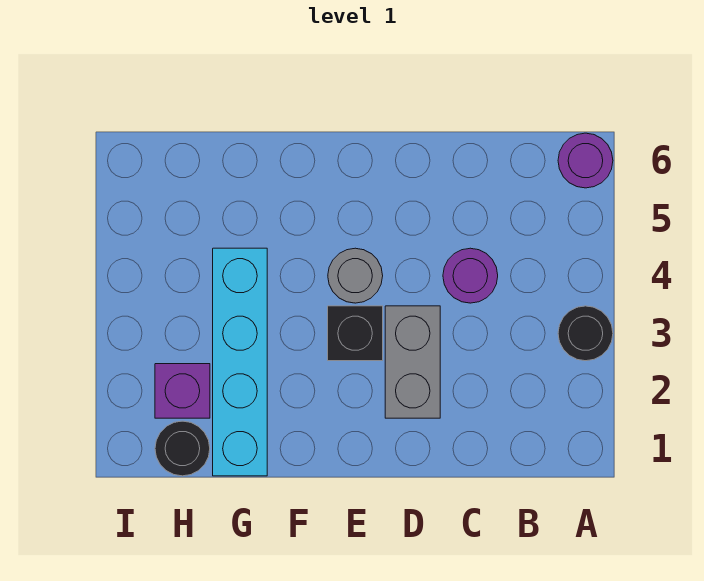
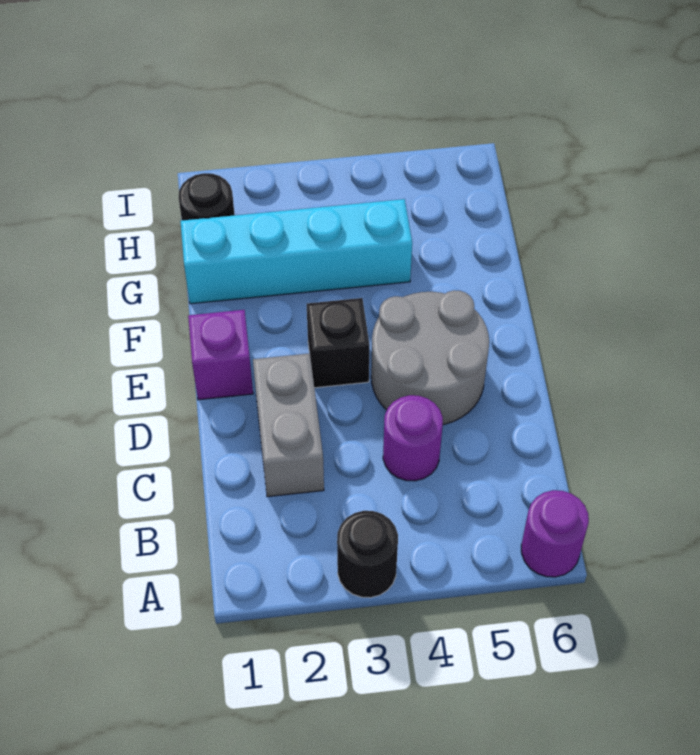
grey brick D2:D3 level 1 -> grey brick C2:D2 level 1
grey round brick E4 level 1 -> grey round brick D4:E5 level 1
purple brick H2 level 1 -> purple brick E1 level 1

